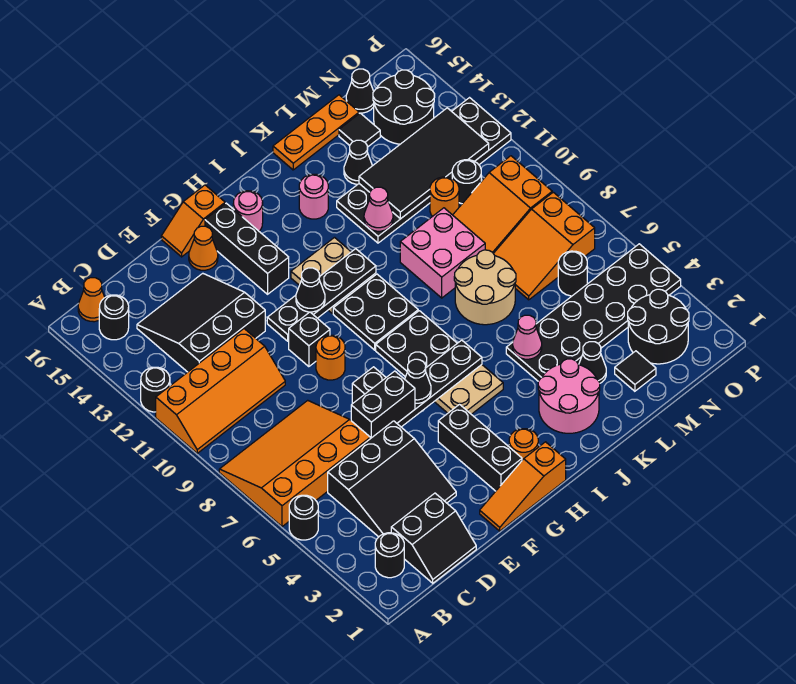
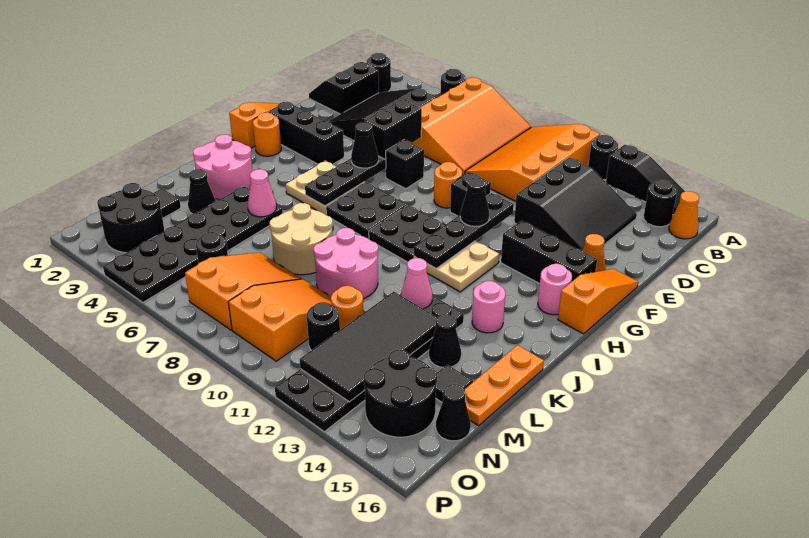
orange slope A10:D11 level 1 top 11 -> orange slope A9:D11 level 1 top 11
none -> black slope A13:A15 level 1 top 13
orange slope F16:G16 level 1 top G -> orange slope F16:H16 level 1 top H
pink brick K9:L10 level 1 -> pink round brick K9:L10 level 1

